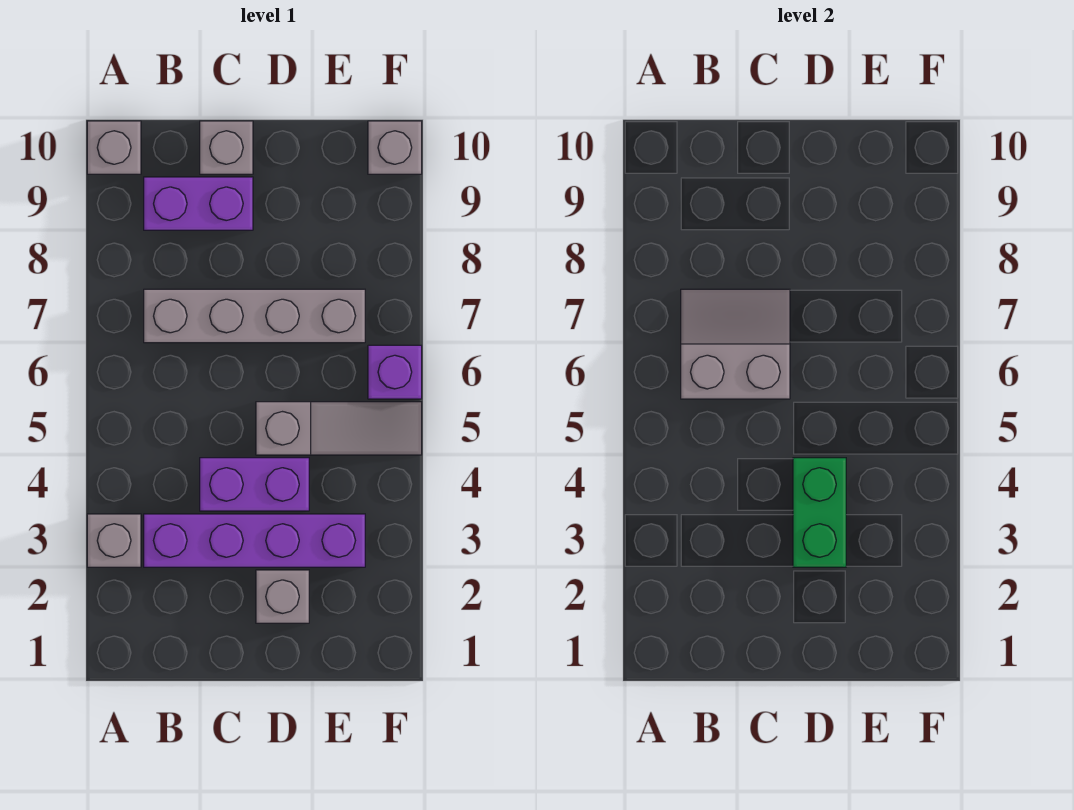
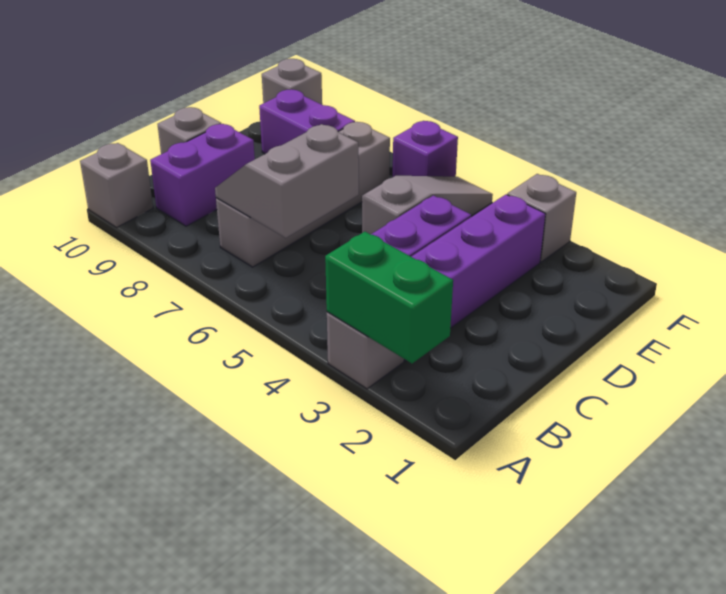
grey brick D2 level 1 -> grey brick F3 level 1
green brick D3:D4 level 2 -> green brick A2:A3 level 2
none -> purple brick E8:E9 level 1

